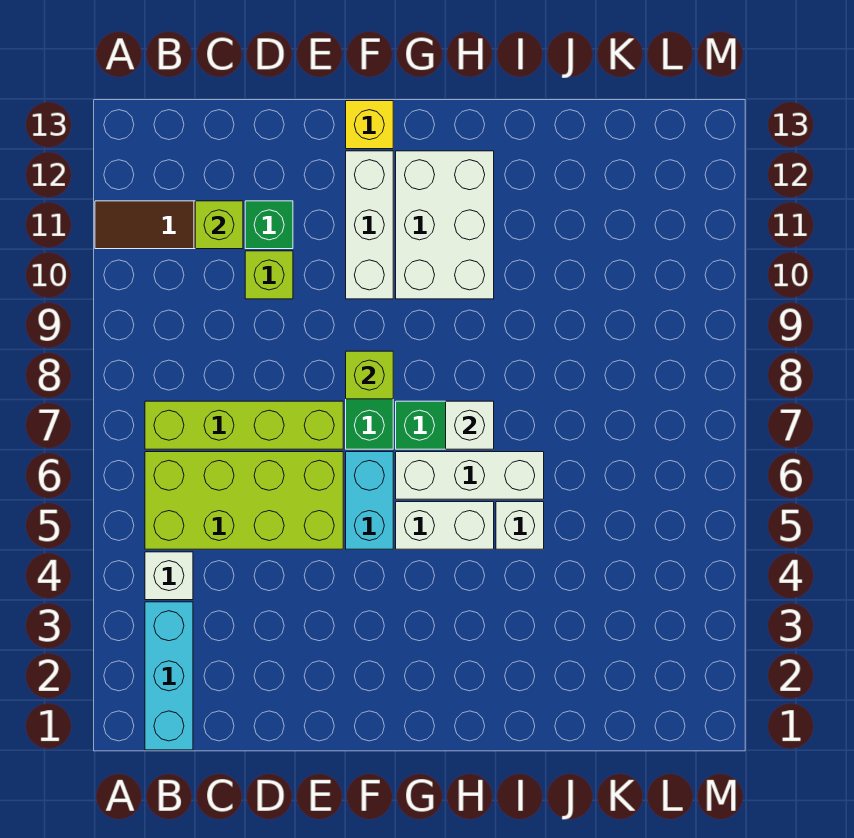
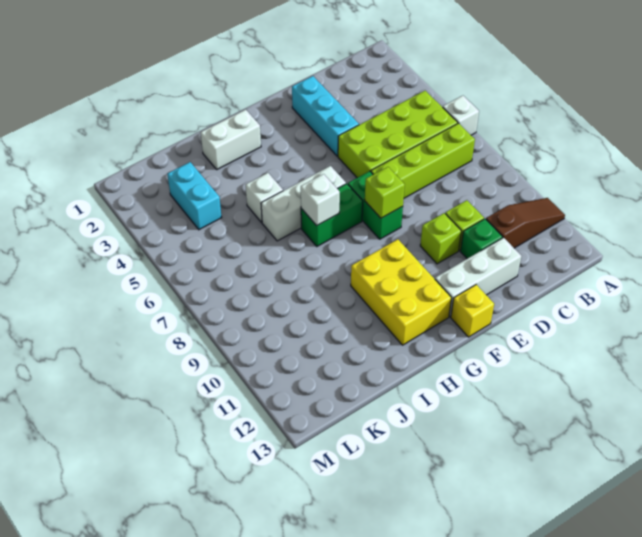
cyan brick B1:B3 level 1 -> cyan brick E2:E4 level 1
white brick B4 level 1 -> white brick A6 level 1
lime brick C11 level 2 -> lime brick E10 level 1
cyan brick F5:F6 level 1 -> cyan brick K3:K4 level 1
white brick F10:F12 level 1 -> white brick D12:F12 level 1
white brick G5:H5 level 1 -> white brick H2:I2 level 1
white brick G10:H12 level 1 -> yellow brick G10:H12 level 1

